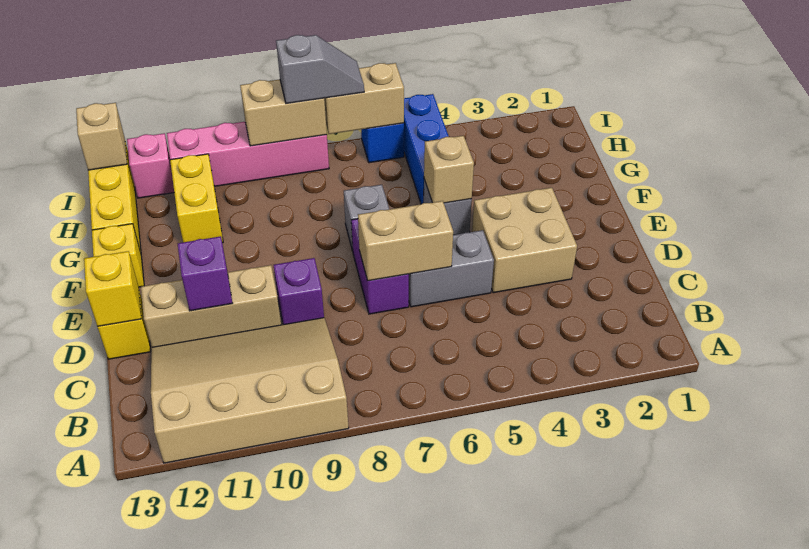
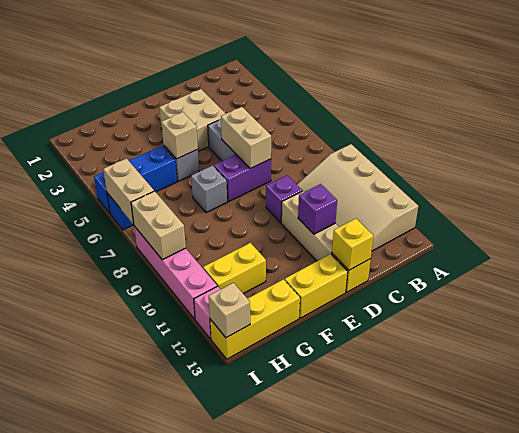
yellow brick F13 level 1 -> yellow brick E13:F13 level 1
grey slope I7:I8 level 3 top 8 -> none

